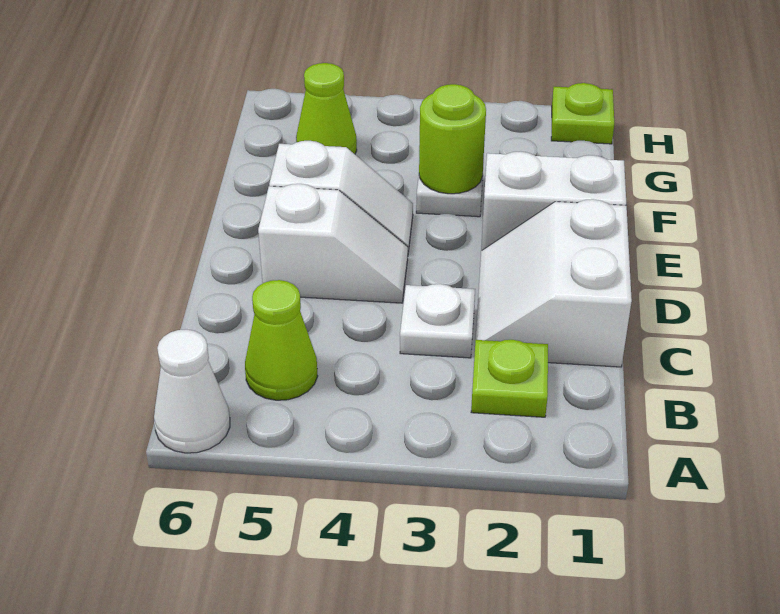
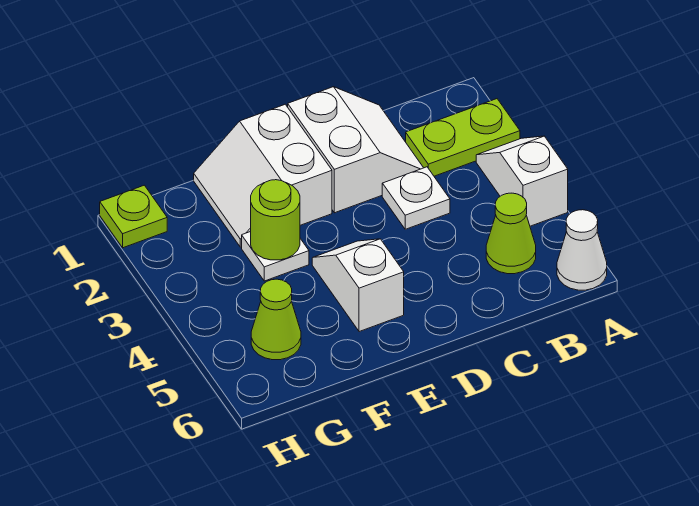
lime plate B2 level 1 -> lime plate A2:B2 level 1
white slope C1:D2 level 1 top 1 -> white slope C1:D2 level 1 top D
white slope D4:D5 level 1 top 5 -> white slope A3:A4 level 1 top 4

